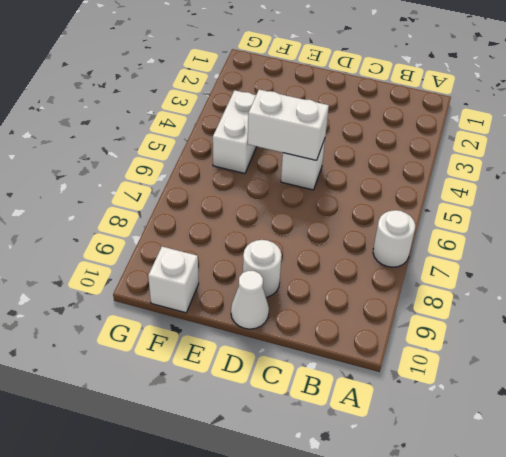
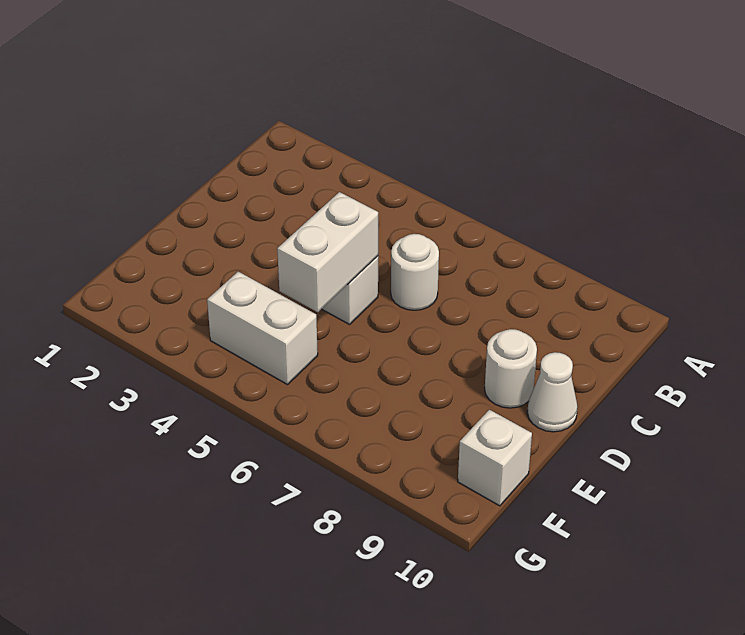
white round brick A7 level 1 -> white round brick C6 level 1

